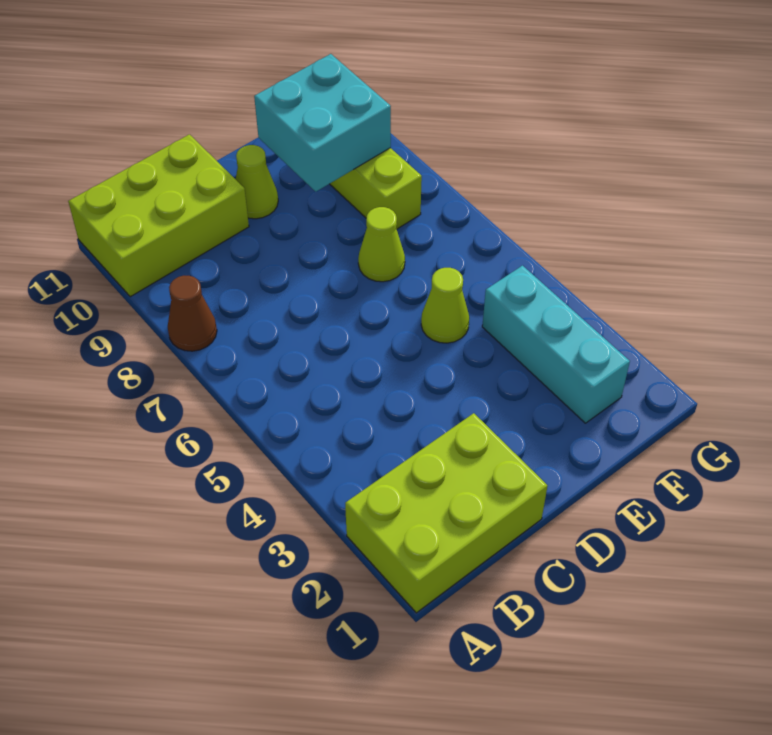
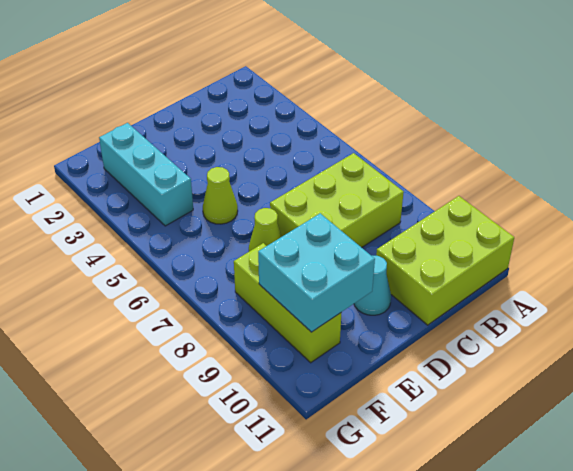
lime brick A1:C2 level 1 -> lime brick B7:D8 level 1
brown cone A8 level 1 -> none
lime cone D10 level 1 -> cyan cone D10 level 1

